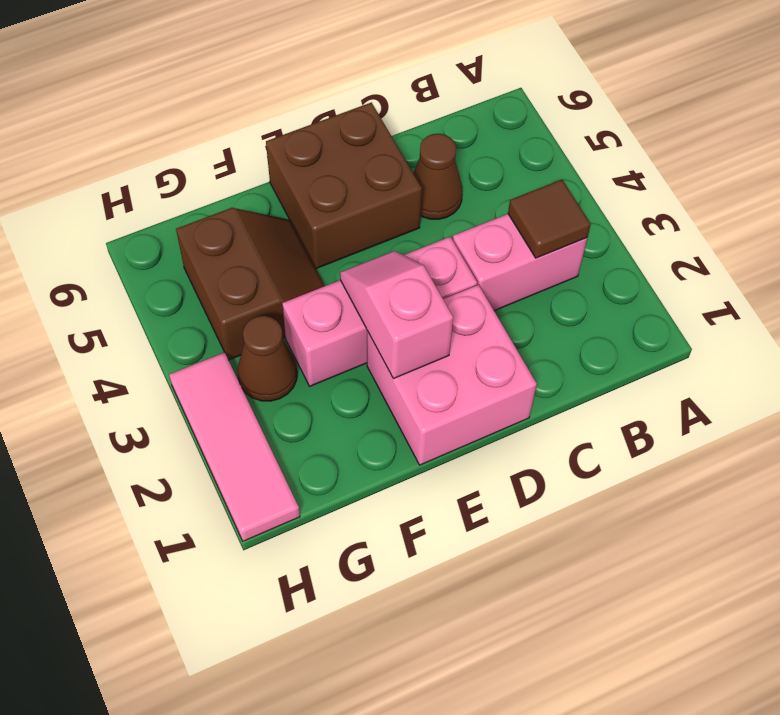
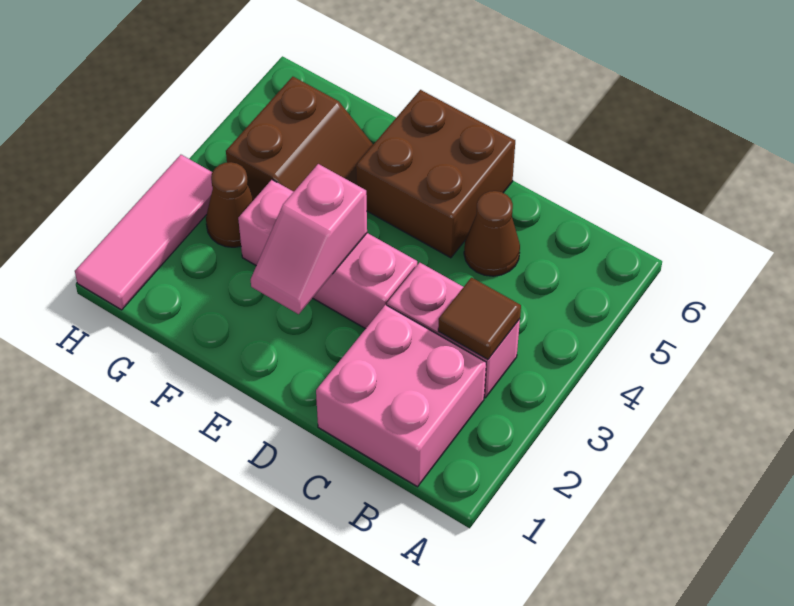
pink brick D1:E2 level 1 -> pink brick B1:C2 level 1
pink slope E2:E3 level 2 top 2 -> pink slope E2:E3 level 2 top 3

